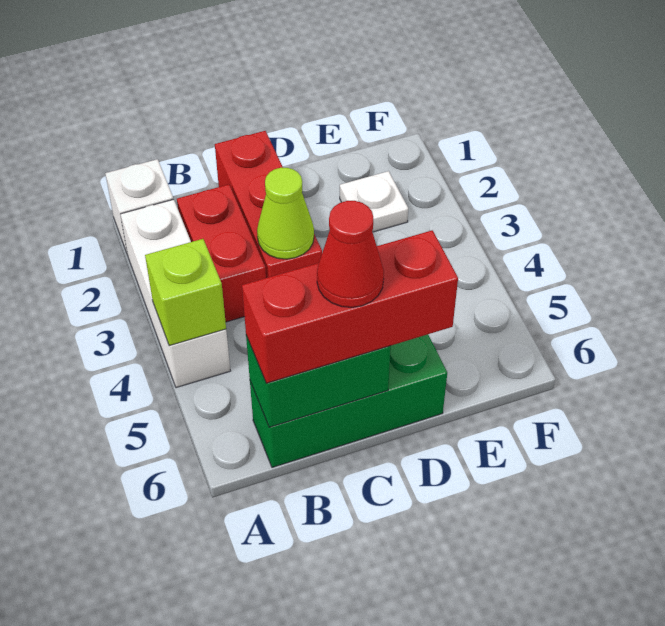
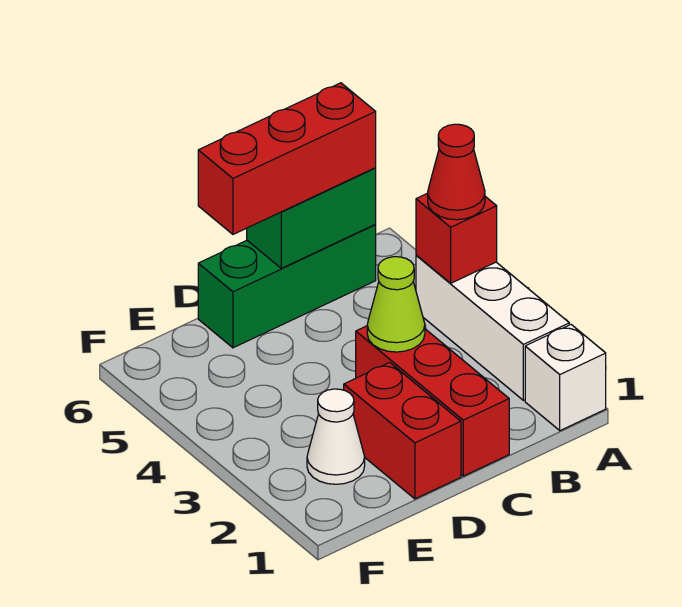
lime brick A4 level 2 -> red brick A4 level 2
red brick B2:B3 level 1 -> red brick D1:D2 level 1
red cone C6 level 4 -> red cone A4 level 3
white plate E2 level 1 -> white cone E2 level 1

